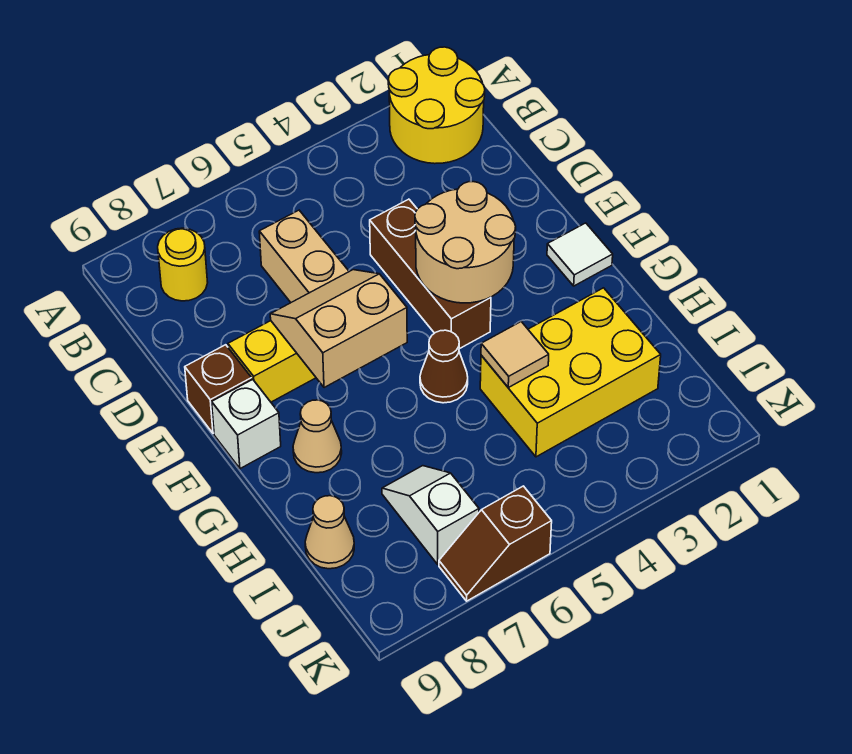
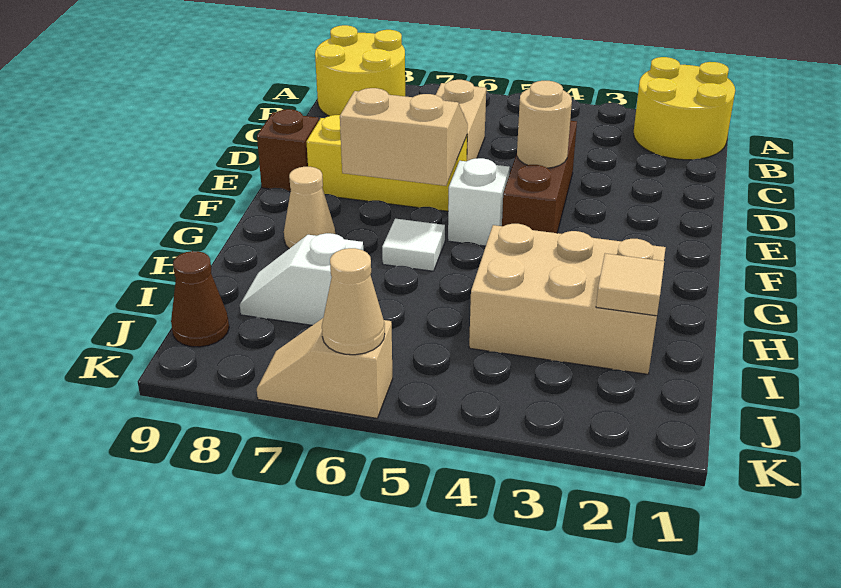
yellow round brick B8 level 1 -> yellow round brick A8:B9 level 1
tan round brick E3:F4 level 2 -> tan round brick E4 level 2
white tile F1 level 1 -> white tile G6 level 1
white brick F9 level 1 -> white brick F5 level 1
brown cone G5 level 1 -> brown cone J9 level 1
yellow brick H2:I4 level 1 -> tan brick H2:I4 level 1
tan tile H4 level 2 -> tan tile I2 level 2
white slope I7:J7 level 1 top J -> white slope I7:I8 level 1 top 7
tan cone I9 level 1 -> tan cone K6 level 2
brown slope K6:K7 level 1 top 6 -> tan slope K6:K7 level 1 top 6

